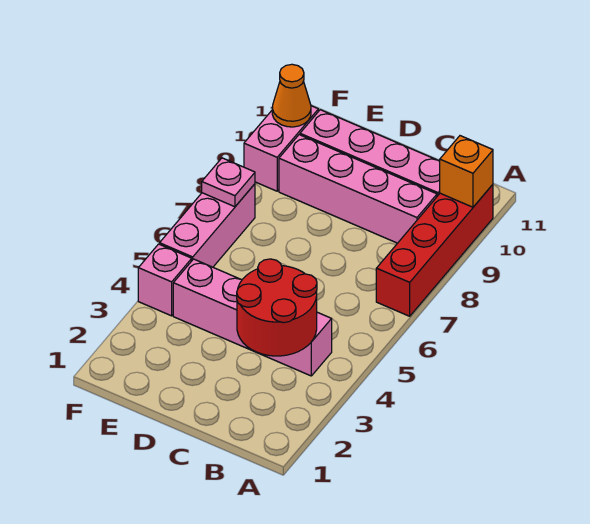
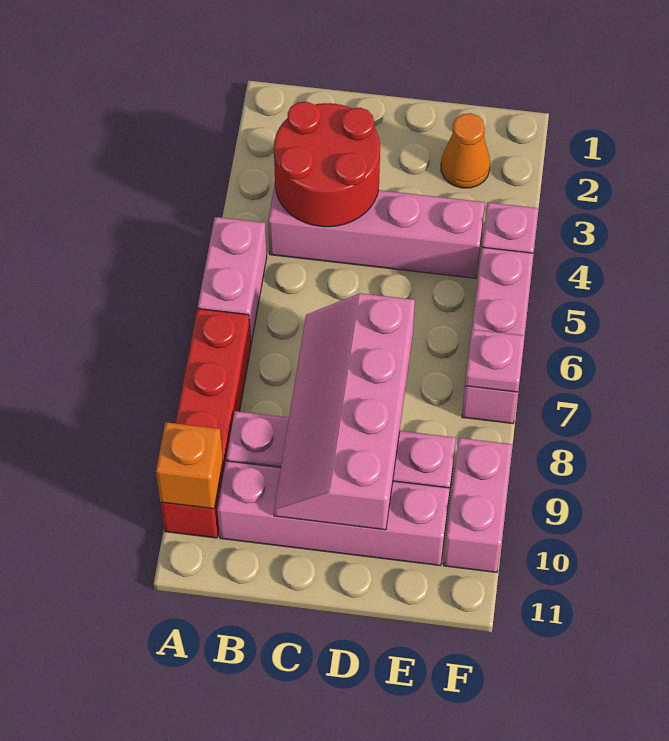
none -> pink brick A5:A6 level 1
none -> pink slope C7:D10 level 2 top D
orange cone F10 level 2 -> orange cone E2 level 1

